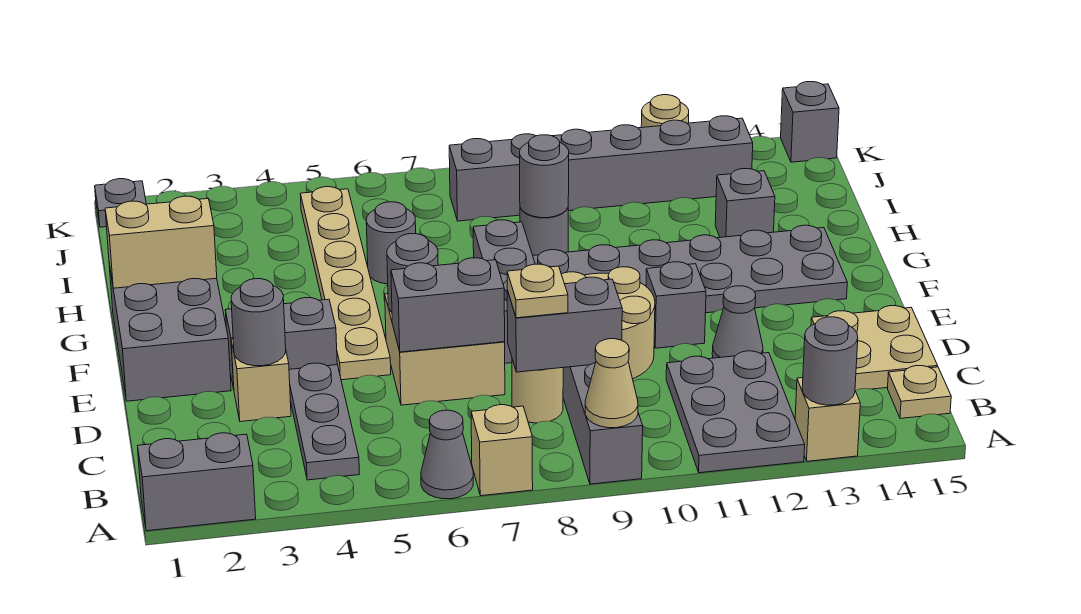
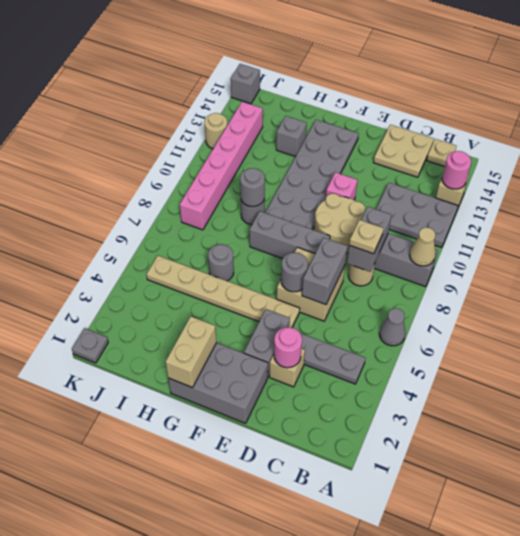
grey brick A1:A2 level 1 -> none
tan brick A7 level 1 -> none
grey round brick A13 level 2 -> pink round brick A13 level 2
grey round brick D3 level 2 -> pink round brick D3 level 2
grey cone D12 level 1 -> none
grey brick E11 level 1 -> pink brick E11 level 1
grey brick J8:J13 level 1 -> pink brick J8:J13 level 1

